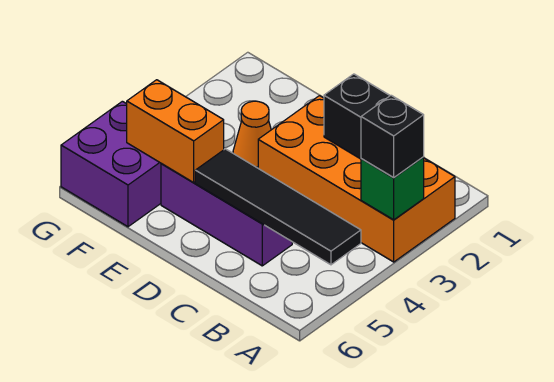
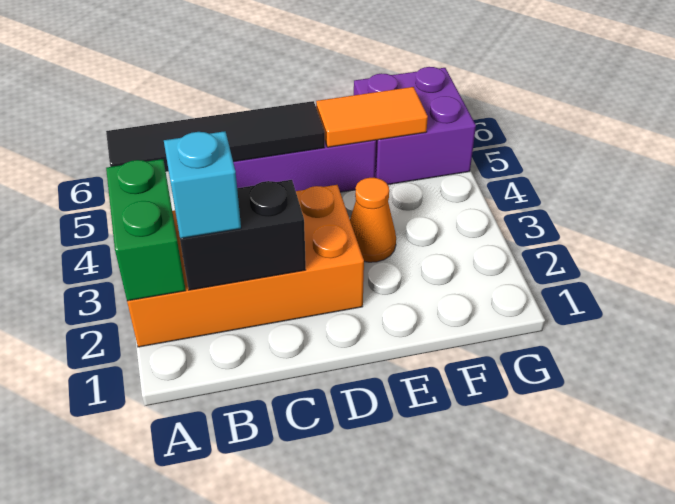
green brick A3 level 2 -> green brick A2:A3 level 2
black brick A3 level 3 -> none
none -> cyan brick B2 level 3
orange brick E5:F5 level 2 -> orange tile E5:F5 level 2

